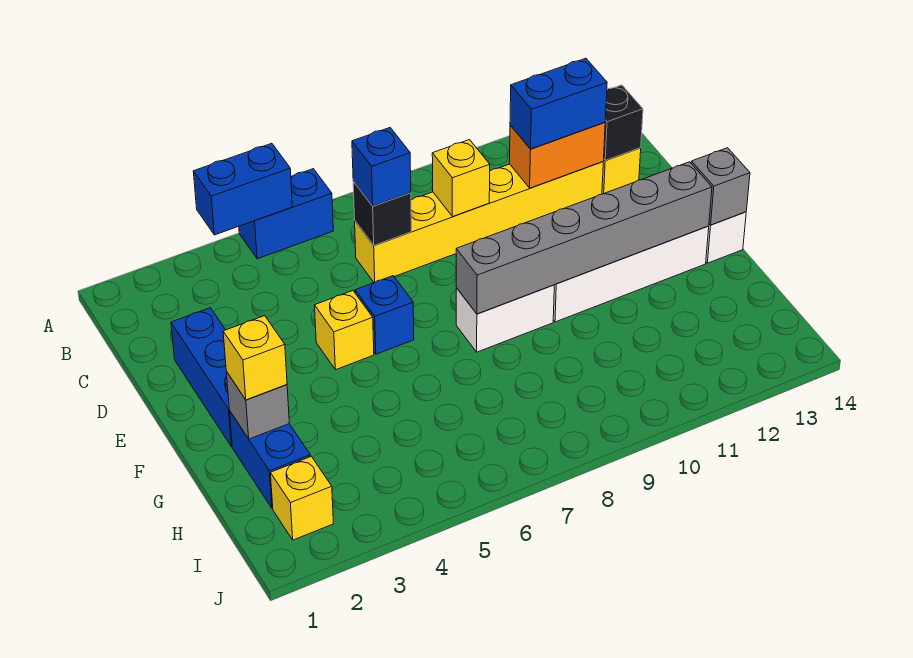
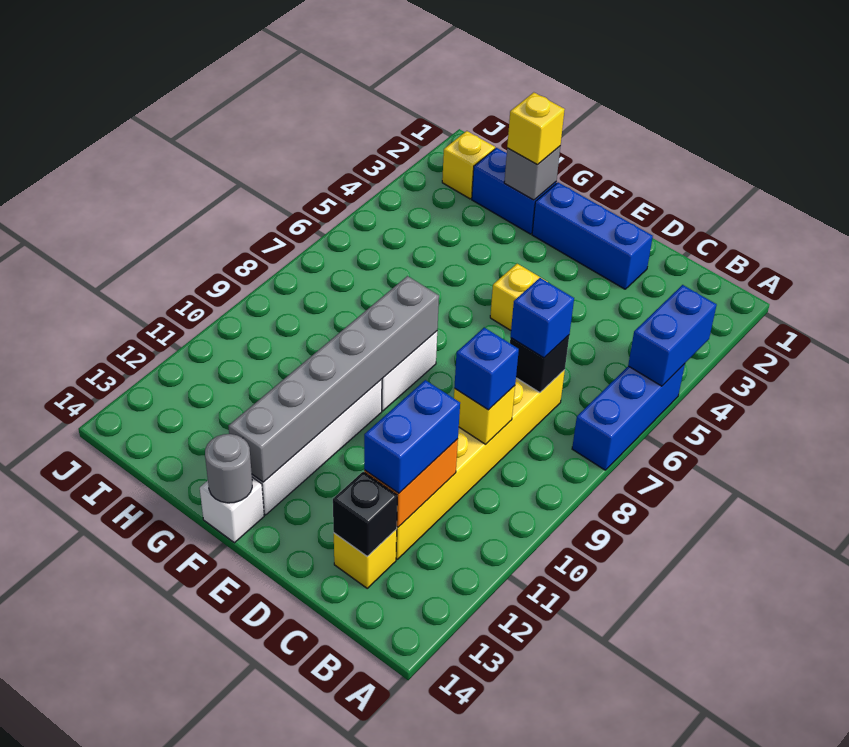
blue brick A5:A6 level 1 -> blue brick A5:A7 level 1
blue brick E6 level 1 -> blue brick C9 level 3
grey brick F14 level 2 -> grey round brick F14 level 2

